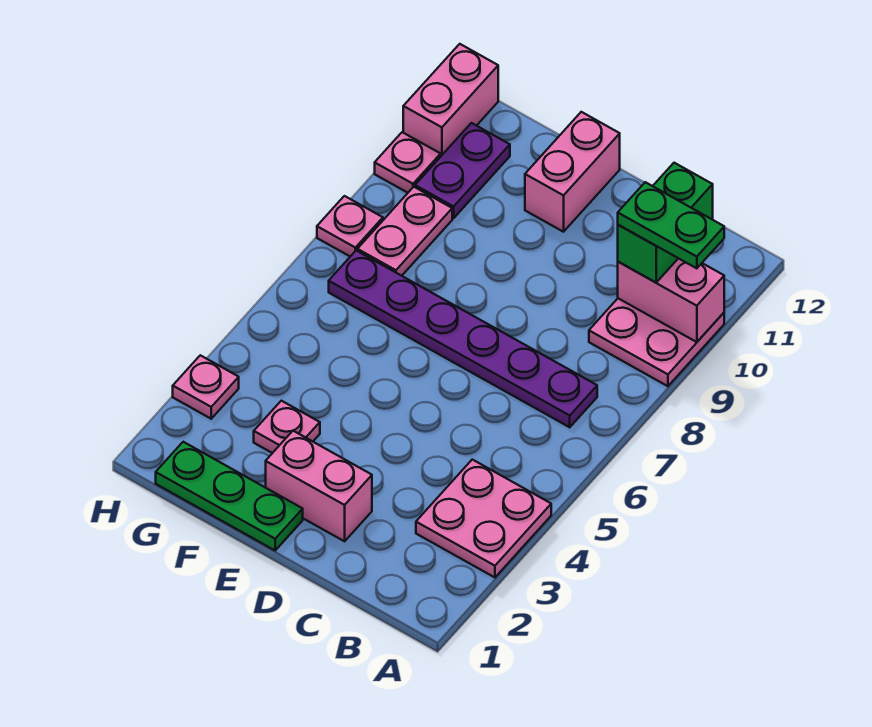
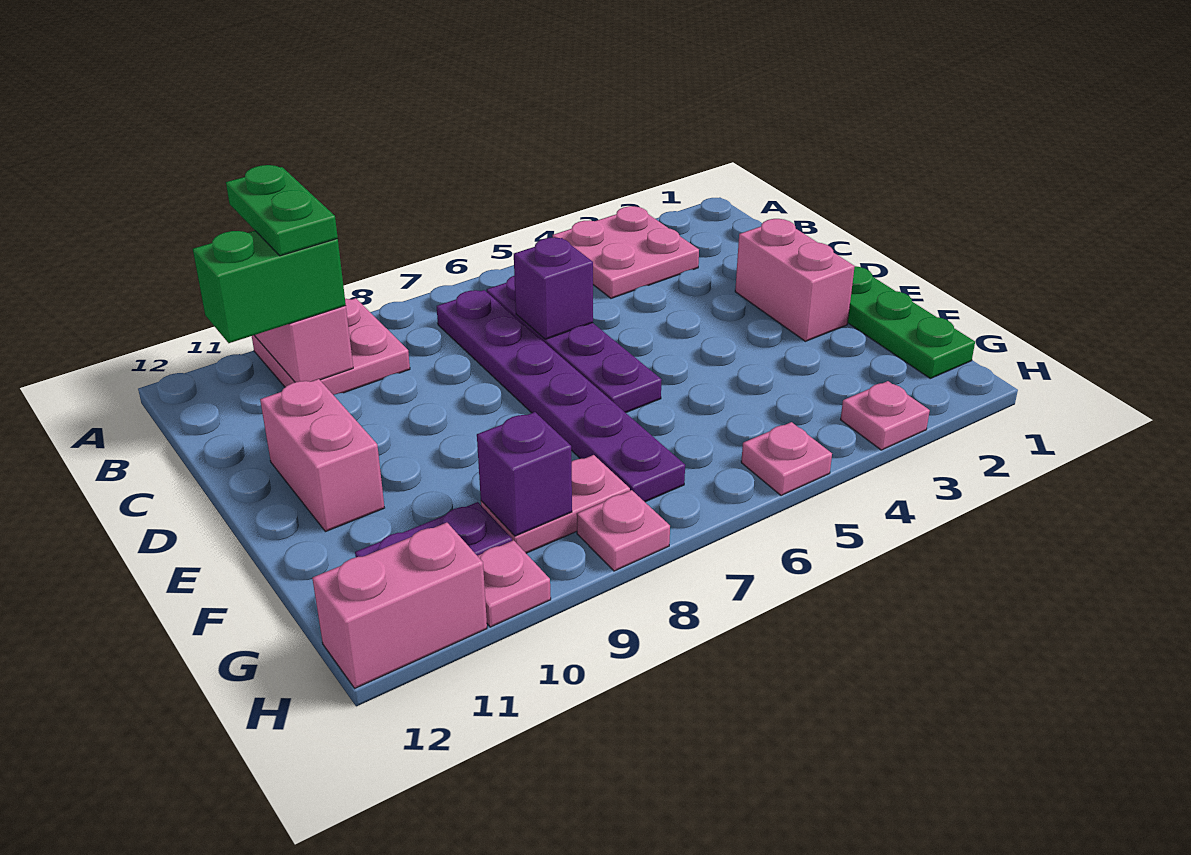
none -> purple plate B6:E6 level 1
none -> purple brick C6 level 2
pink brick E11:E12 level 1 -> pink brick D11:E11 level 1
pink plate F3 level 1 -> pink plate H5 level 1
none -> purple brick G9 level 2

